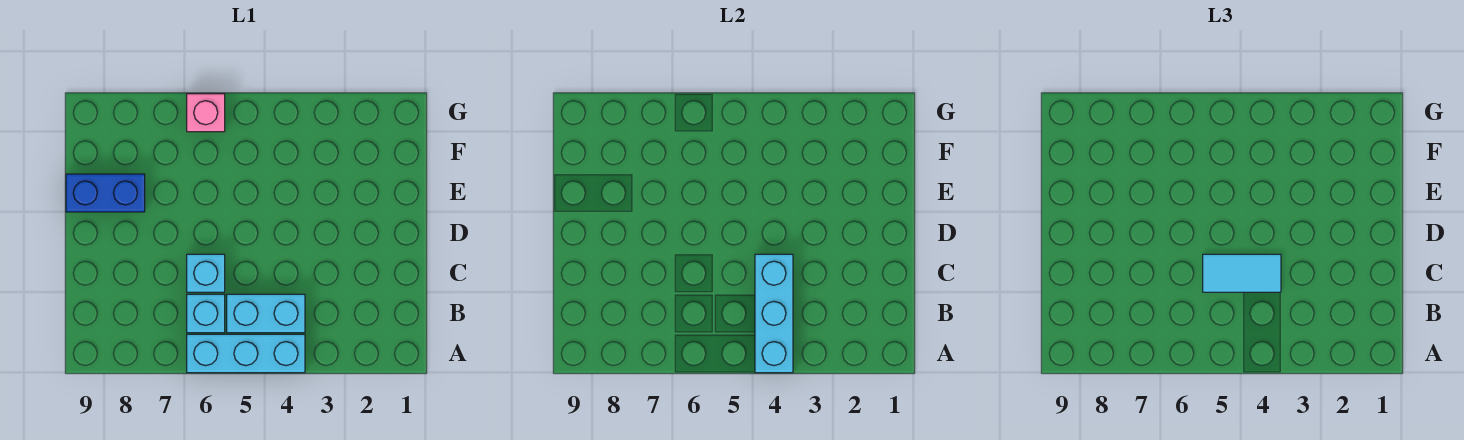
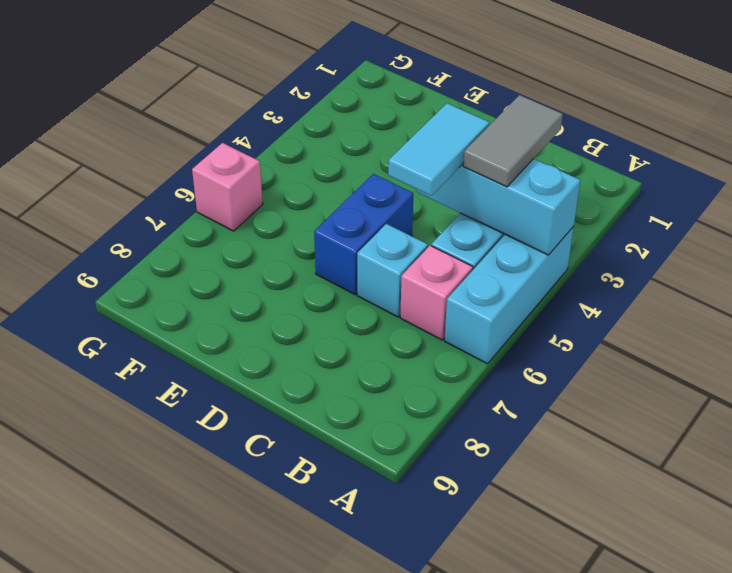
none -> grey tile B3:B4 level 3
cyan brick B6 level 1 -> pink brick B6 level 1
blue brick E8:E9 level 1 -> blue brick D5:D6 level 1

